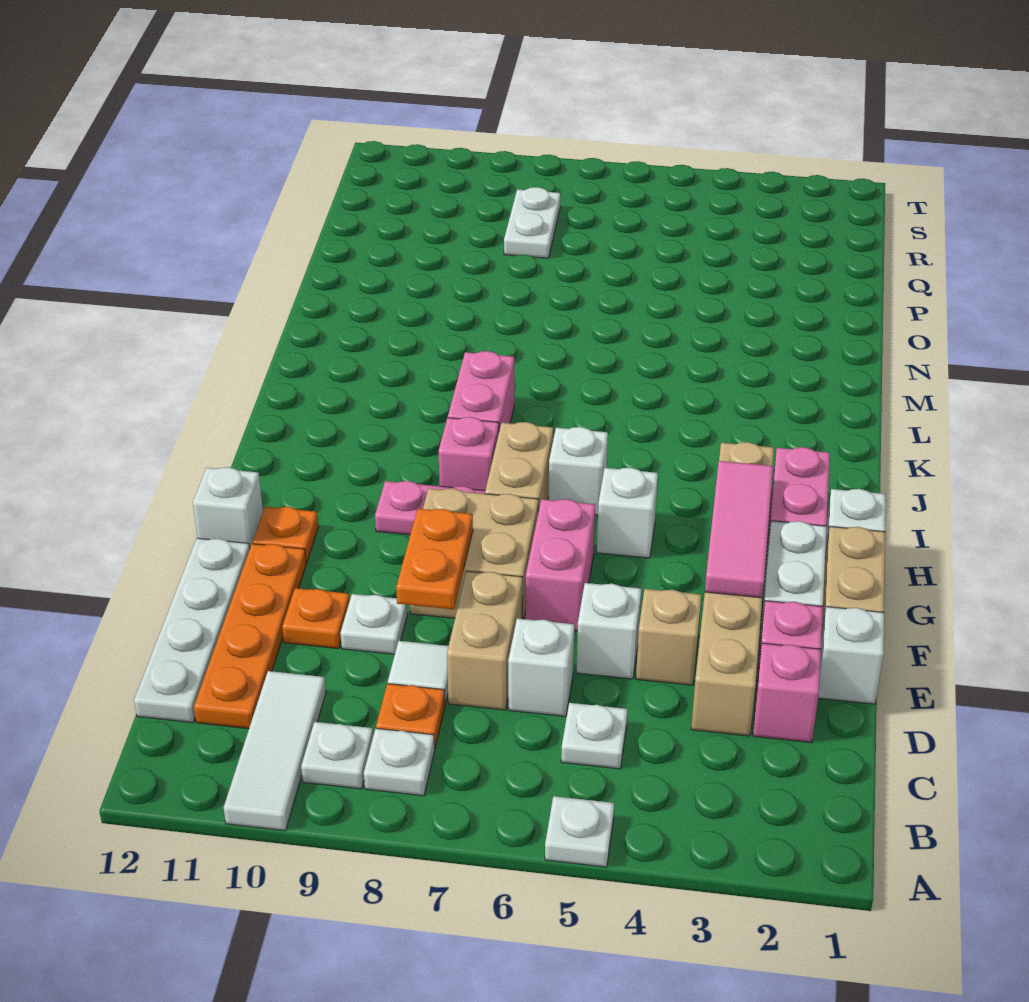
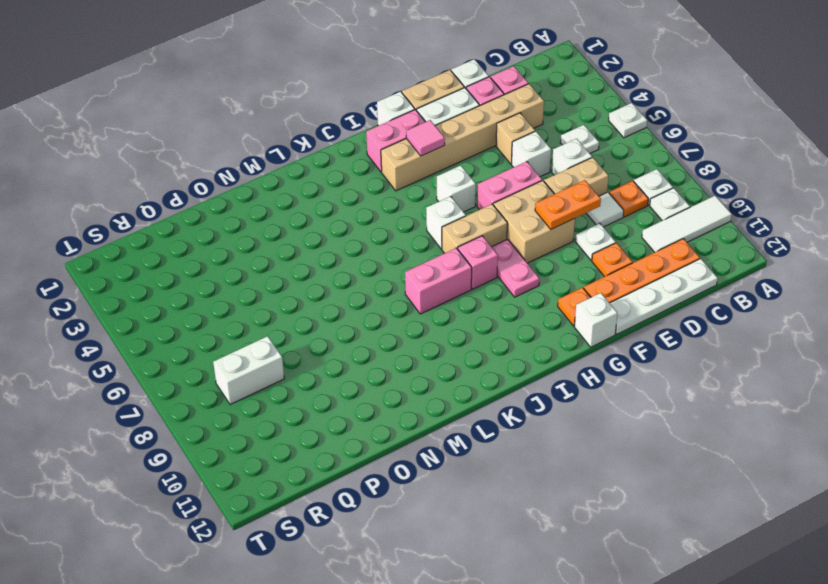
pink tile F3:H3 level 2 -> pink tile H3 level 2
white plate Q8:R8 level 1 -> white brick Q8:R8 level 1

